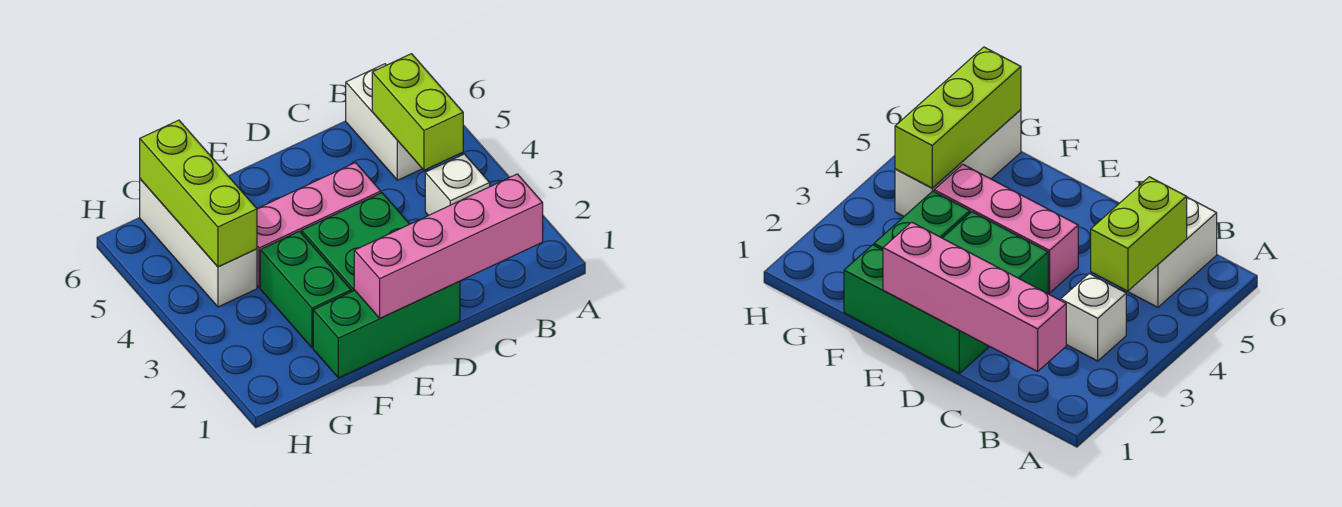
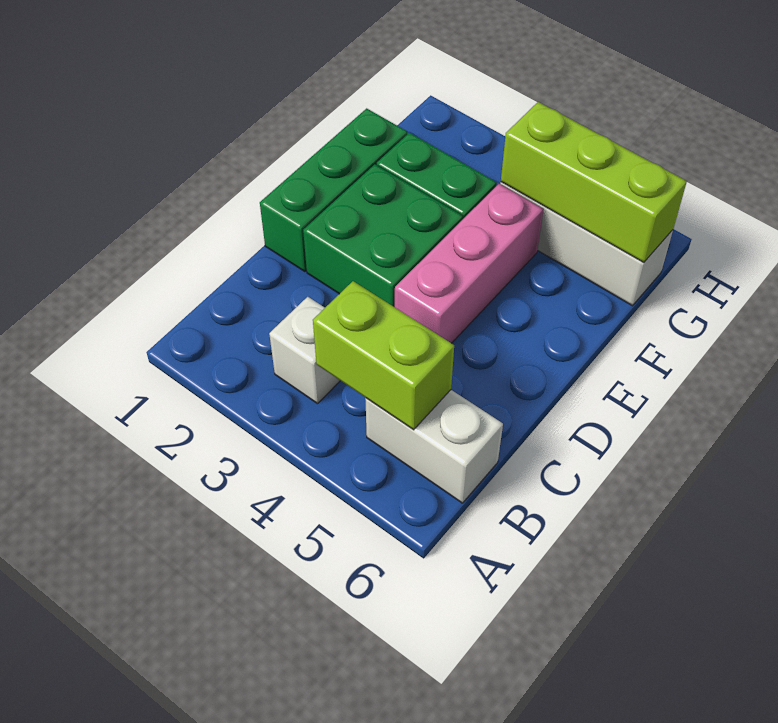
pink brick B1:E1 level 2 -> none

